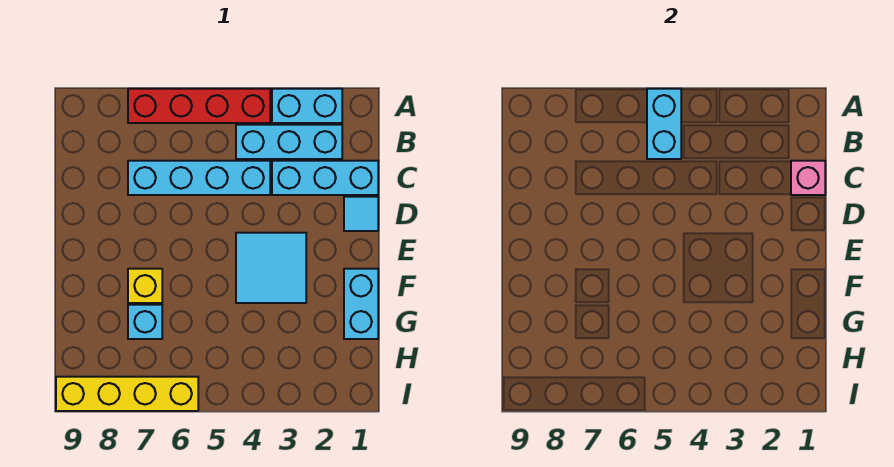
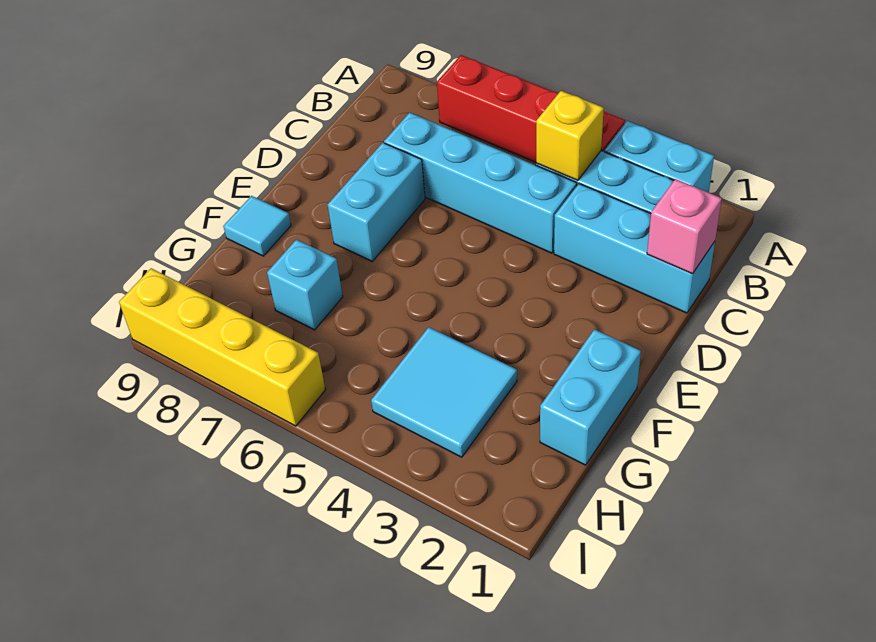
cyan brick A5:B5 level 2 -> cyan brick D7:E7 level 1
cyan tile D1 level 1 -> cyan tile F9 level 1
cyan tile E3:F4 level 1 -> cyan tile G3:H4 level 1
yellow brick F7 level 1 -> yellow brick B4 level 2

